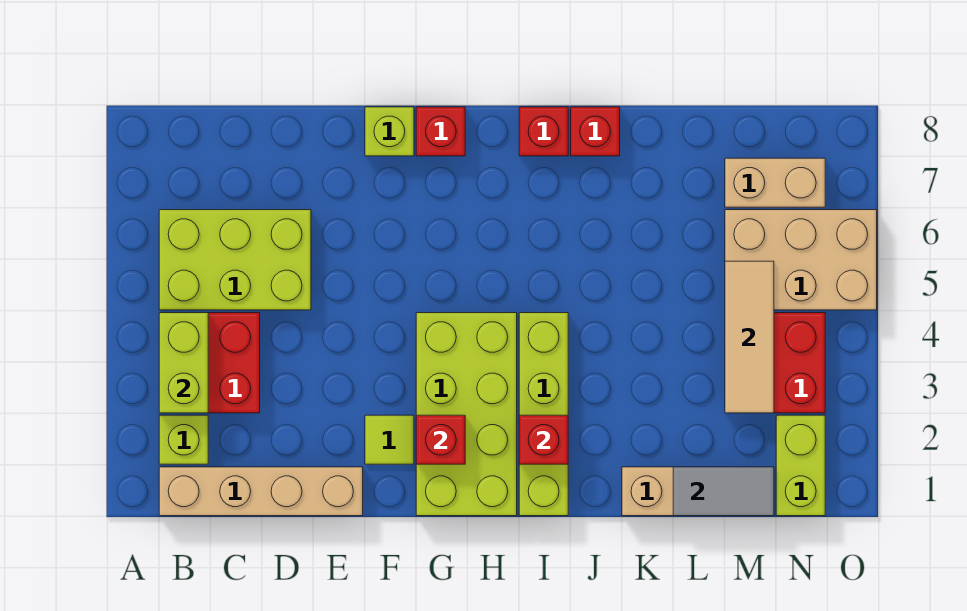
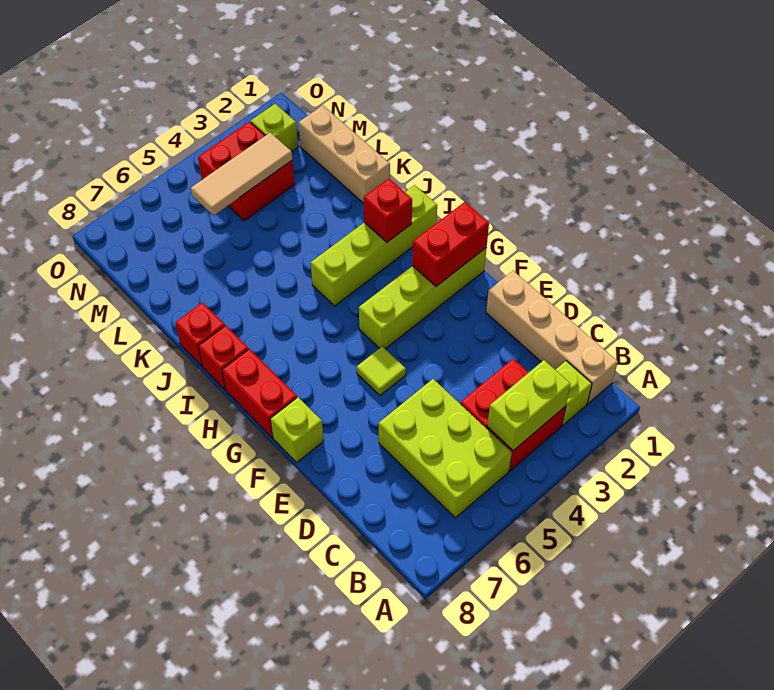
lime tile F2 level 1 -> lime tile F5 level 1
lime brick G1:H4 level 1 -> lime brick G1:G4 level 1
red brick G2 level 2 -> red brick G1:G2 level 2
red brick G8 level 1 -> red brick G8:H8 level 1
grey tile L1:M1 level 2 -> none
tan brick M5:O6 level 1 -> none
tan brick M7:N7 level 1 -> none
lime brick N1:N2 level 1 -> lime brick N2 level 1

